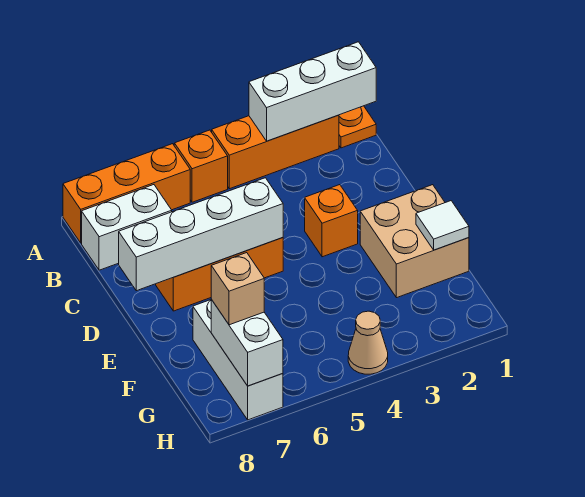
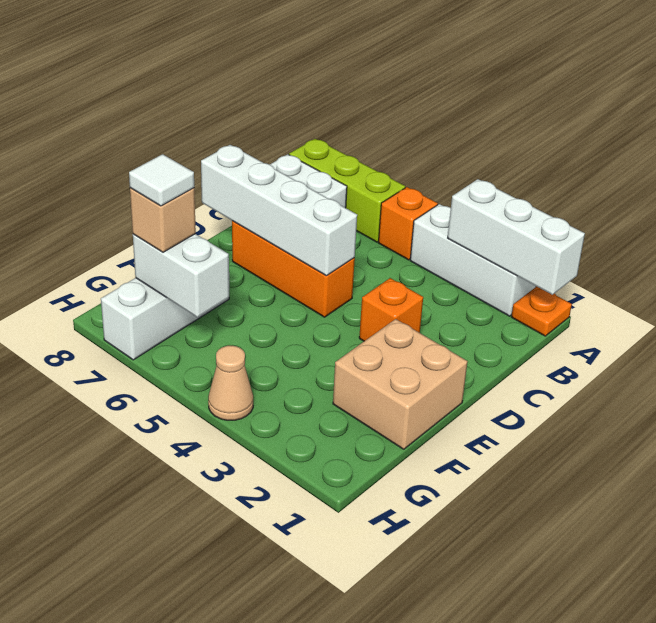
orange brick A2:A4 level 1 -> white brick A2:A4 level 1
orange brick A6:A8 level 1 -> lime brick A6:A8 level 1
white tile F1 level 2 -> white tile G7 level 4
white brick G7:H7 level 2 -> white brick G6:G7 level 2

